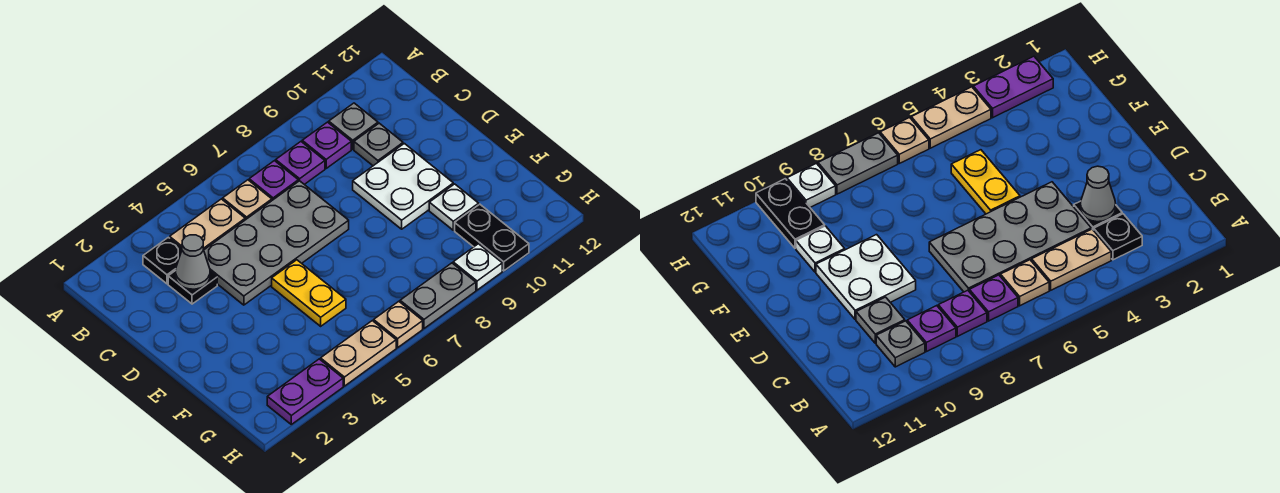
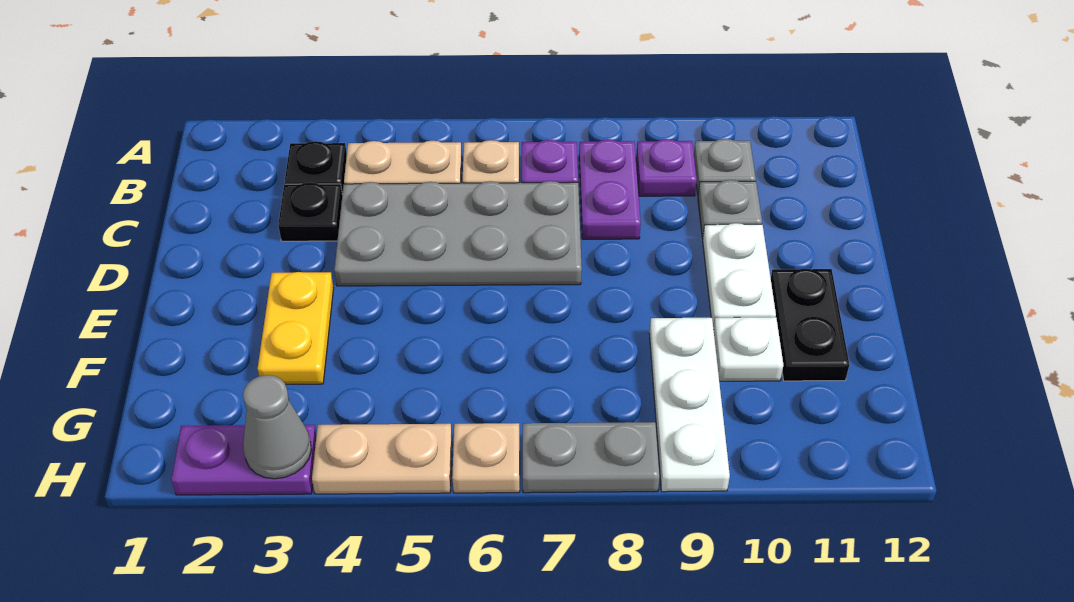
purple plate B8 level 1 -> purple plate B8:C8 level 1
grey cone C3 level 2 -> grey cone H3 level 2
white plate D9:E10 level 1 -> white plate D10:E10 level 1
yellow plate E5:F5 level 1 -> yellow plate E3:F3 level 1
black plate G10:H10 level 1 -> black plate E11:F11 level 1
white plate H9 level 1 -> white plate F9:H9 level 1

